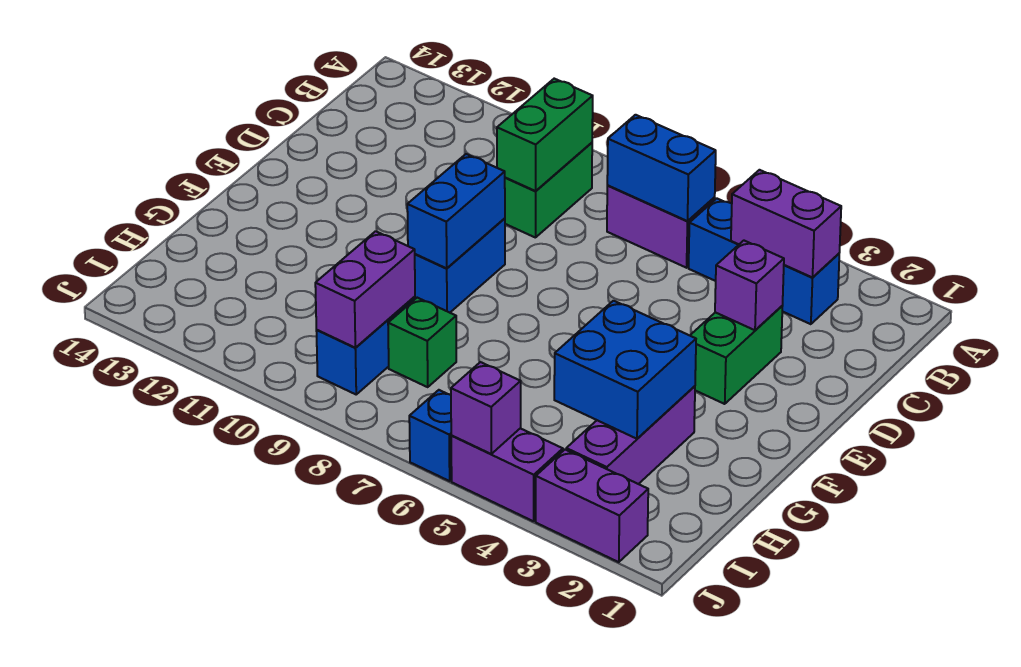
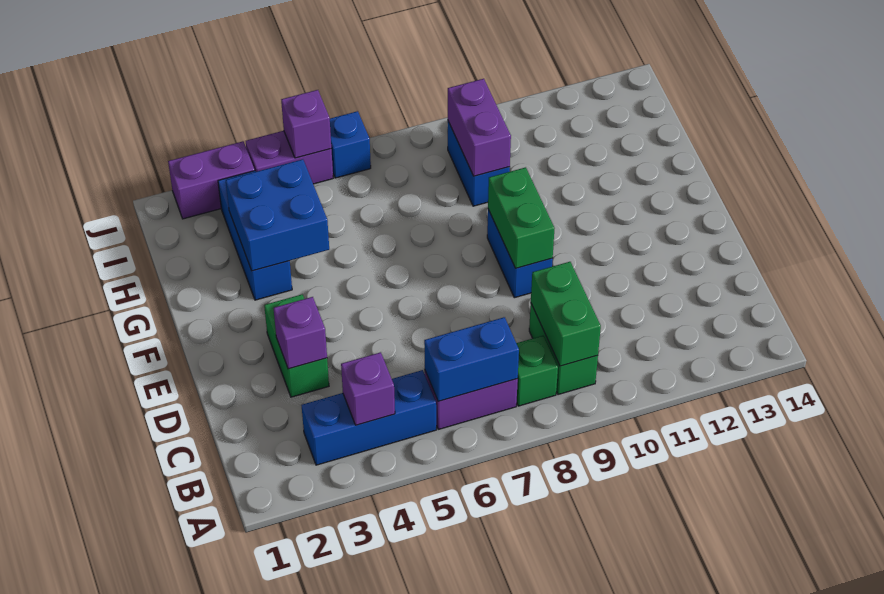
purple brick B3:B4 level 2 -> purple brick B4 level 2
blue brick E9:F9 level 2 -> green brick E9:F9 level 2
purple brick G3:I3 level 1 -> blue brick G3:I3 level 1
green brick H8 level 1 -> green brick B8 level 1

